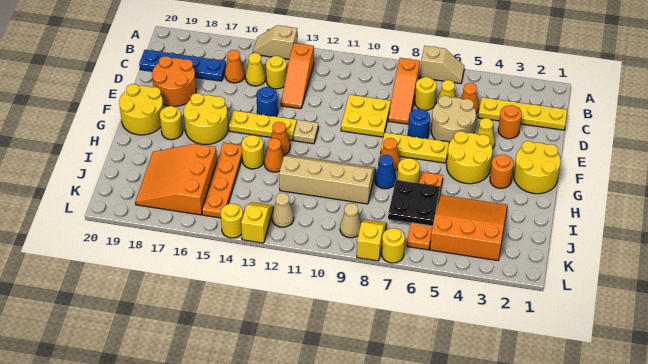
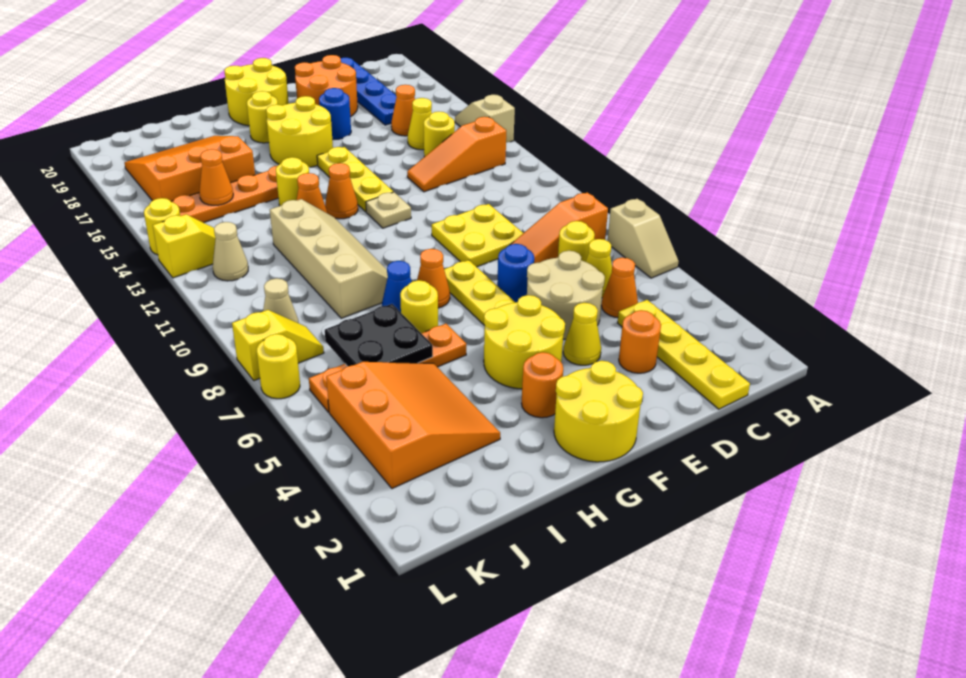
blue round brick E14 level 1 -> blue round brick E17 level 1
none -> orange cone J15 level 2

